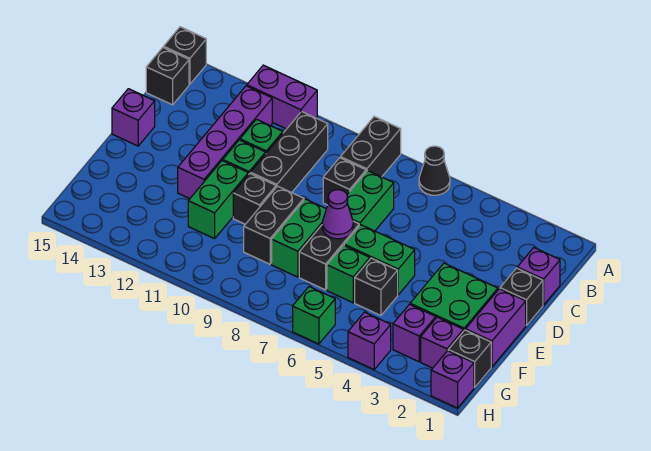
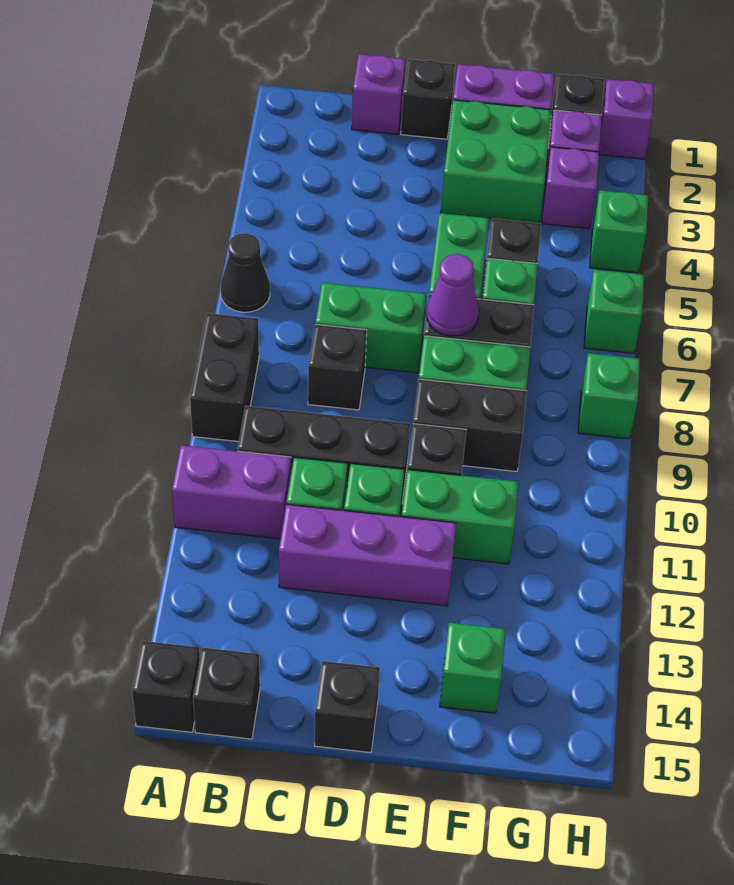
black brick A8:B8 level 1 -> black brick A8:A9 level 1
purple brick A11:A12 level 1 -> purple brick A11:B11 level 1
purple brick B12:E12 level 1 -> purple brick C12:E12 level 1
purple brick D15 level 1 -> black brick D15 level 1
none -> green brick F14 level 1
purple brick H4 level 1 -> green brick H4 level 1
none -> green brick H8 level 1

